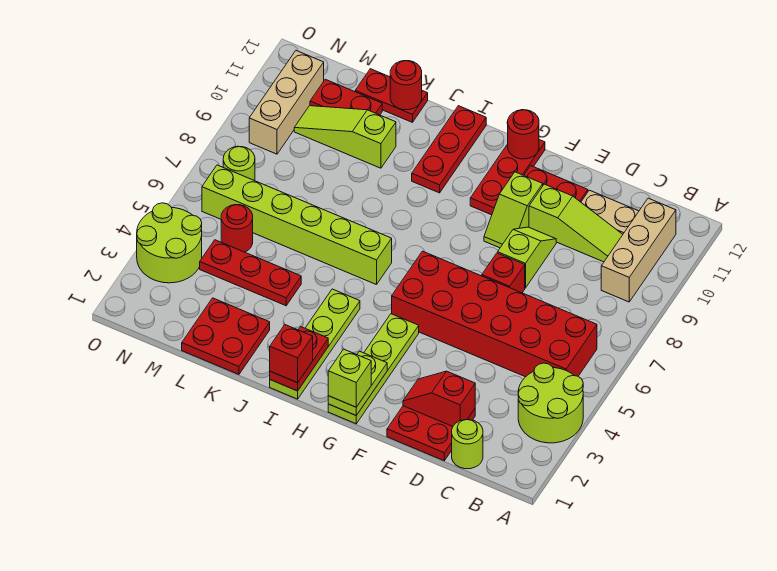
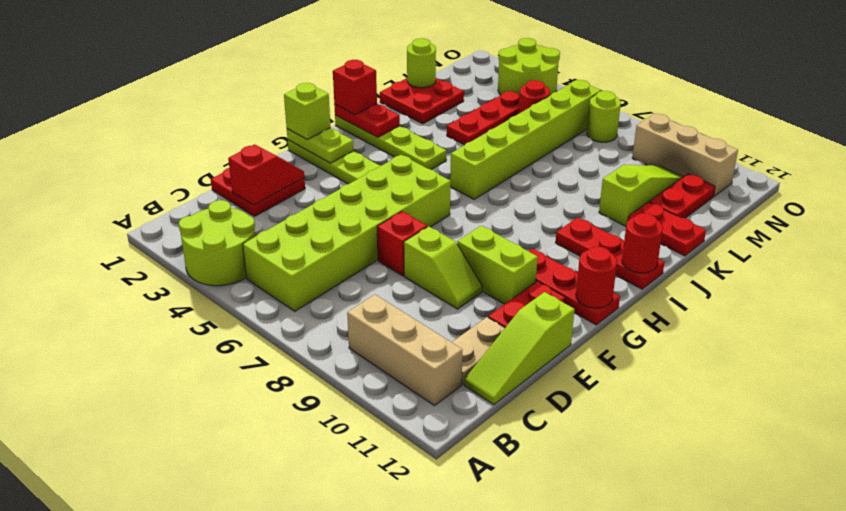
red brick B5:G6 level 1 -> lime brick B5:G6 level 1
lime round brick C1 level 1 -> lime round brick L1 level 2
lime slope C10:E10 level 1 top E -> lime slope C12:E12 level 1 top E
lime slope F9:F10 level 1 top 10 -> lime brick F9:F10 level 1
red plate K12:L12 level 1 -> red plate K11:K12 level 1
red round brick K12 level 2 -> red round brick I12 level 2

